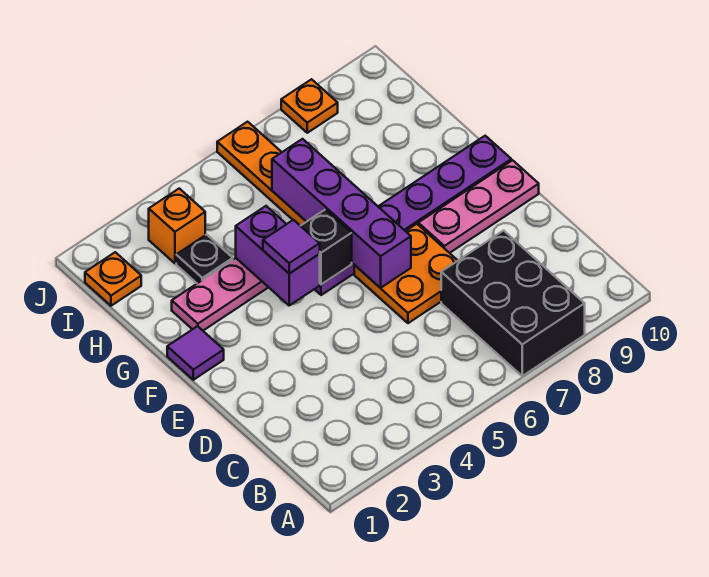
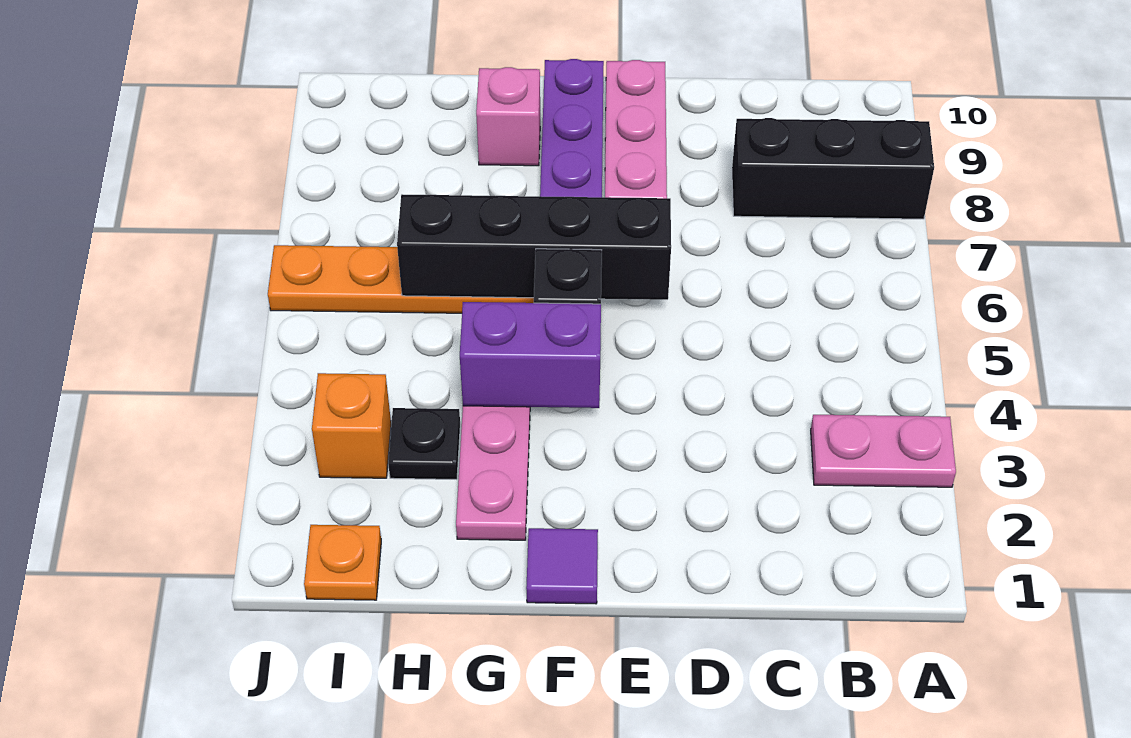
none -> pink plate A3:B3 level 1
black brick A7:C8 level 1 -> black brick A8:C8 level 1
orange plate D6:E7 level 1 -> none
purple brick E6:H6 level 2 -> black brick E6:H6 level 2
purple tile F4 level 3 -> none
none -> pink brick G9 level 1
orange plate J8 level 1 -> none

